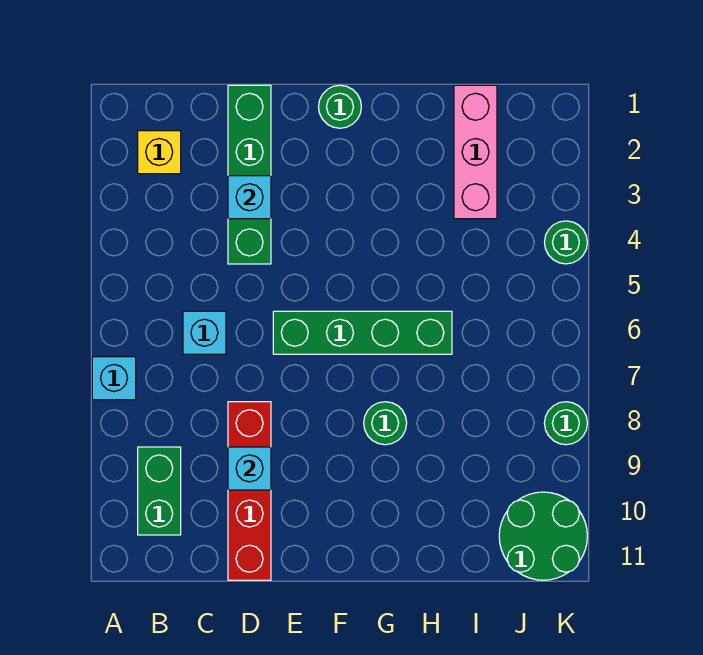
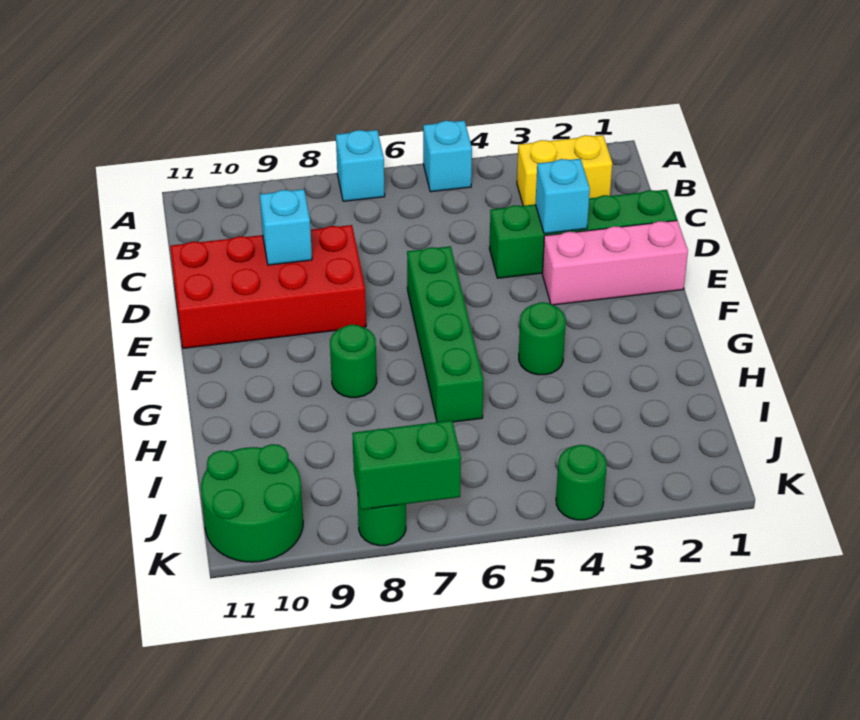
yellow brick B2 level 1 -> yellow brick B2:B3 level 1
green brick B9:B10 level 1 -> green brick K7:K8 level 2
cyan brick C6 level 1 -> cyan brick A5 level 1
red brick D8:D11 level 1 -> red brick D8:E11 level 1
green round brick F1 level 1 -> green round brick G4 level 1
pink brick I1:I3 level 1 -> pink brick E1:E3 level 1

